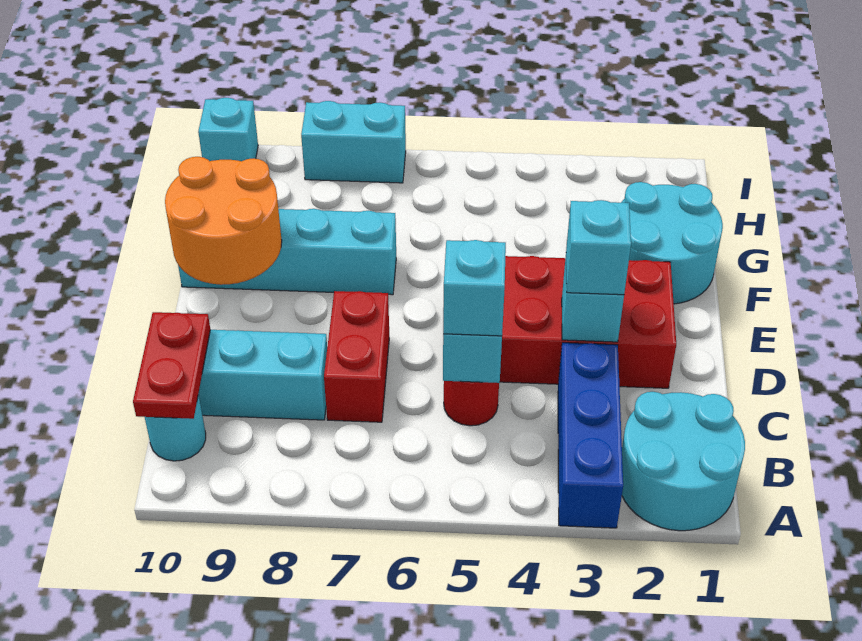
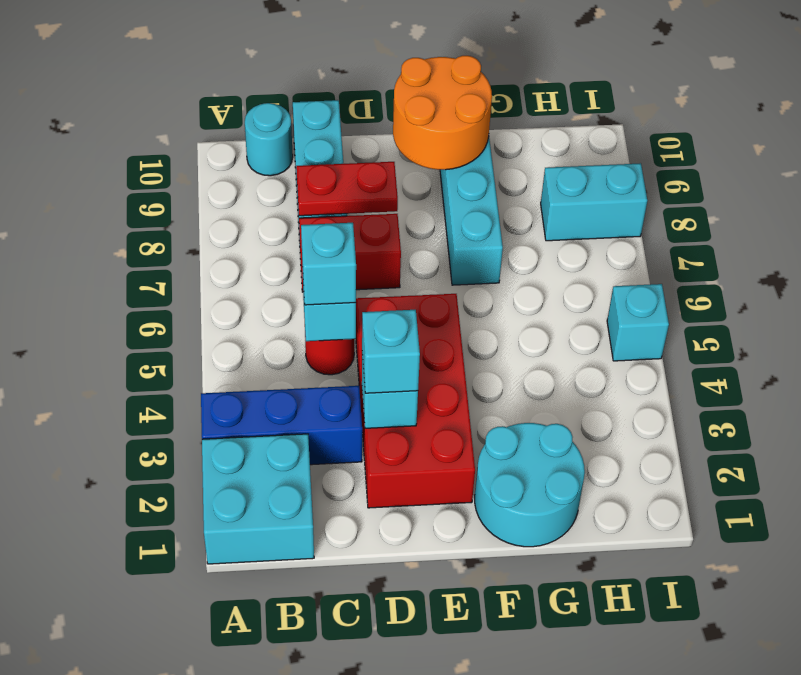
cyan round brick A1:B2 level 1 -> cyan brick A1:B2 level 1
red plate B10:C10 level 2 -> red plate C8:D8 level 2
cyan brick I7:I8 level 1 -> cyan brick H8:I8 level 1
cyan brick I10 level 1 -> cyan brick I5 level 1

